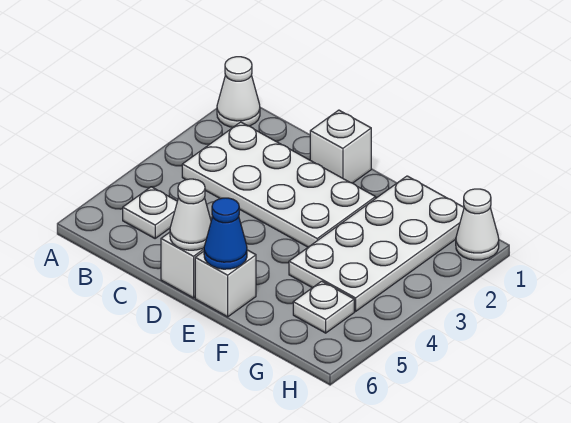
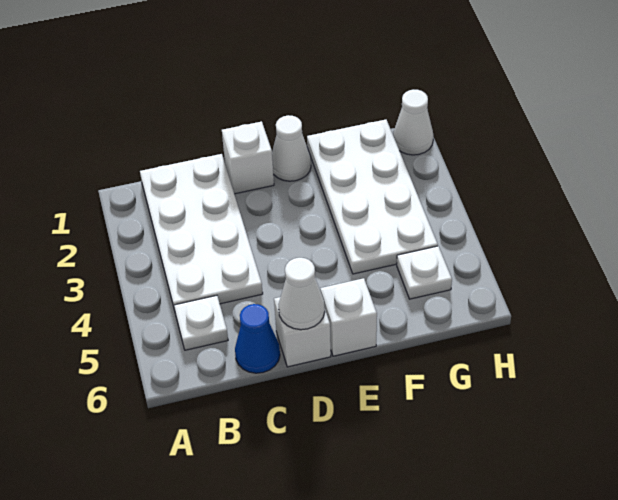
white cone A1 level 1 -> white cone E1 level 1
white plate B2:E3 level 1 -> white plate B1:C4 level 1
blue cone E6 level 2 -> blue cone C6 level 1

